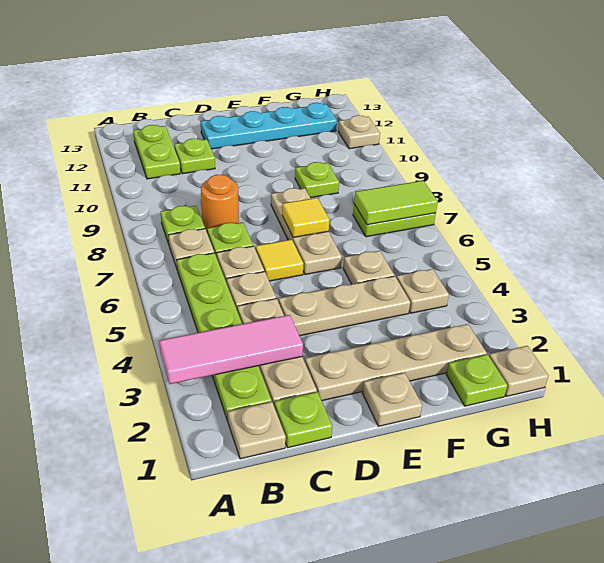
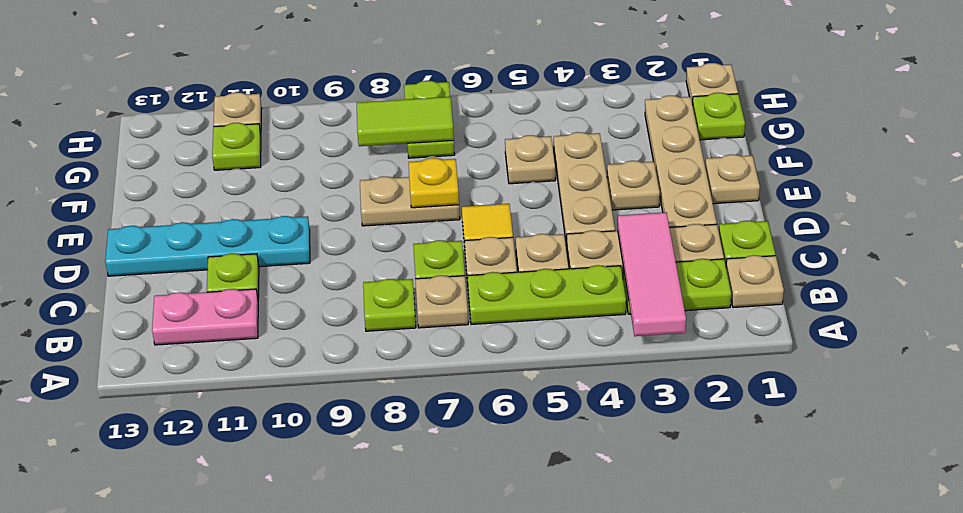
lime plate B11:B12 level 1 -> pink plate B11:B12 level 1
orange round brick C8 level 1 -> none
cyan plate D12:G12 level 1 -> cyan plate D10:D13 level 1
tan plate E6:E8 level 1 -> tan plate E7:E8 level 1
yellow tile E7 level 2 -> yellow plate E7 level 2
lime plate F9 level 1 -> lime plate G11 level 1
tan plate G4 level 1 -> tan plate E3 level 1
lime tile G7:H7 level 2 -> lime tile G7:G8 level 2

